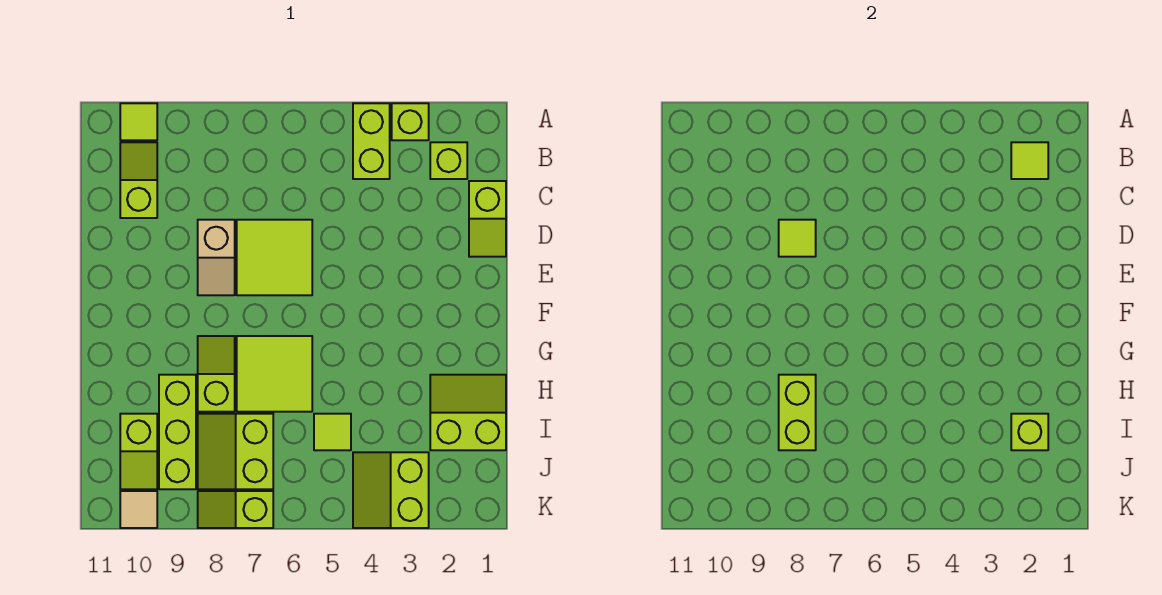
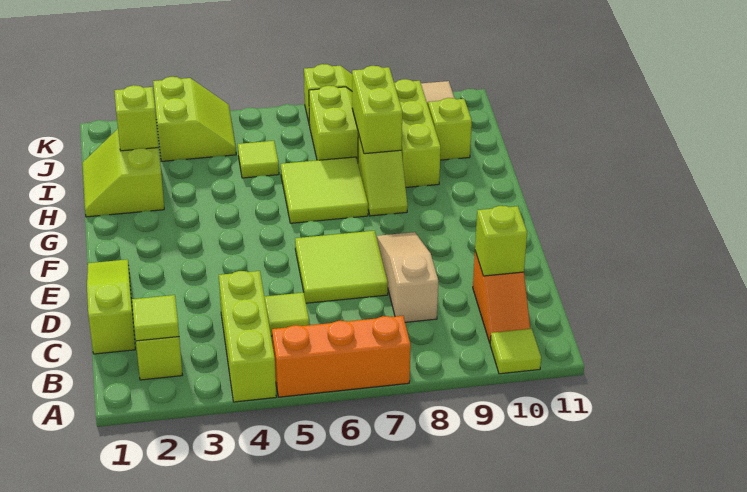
lime brick A3 level 1 -> lime brick C10 level 2
lime brick A4:B4 level 1 -> lime brick A4:C4 level 1
none -> orange brick A5:A7 level 1
lime slope B10:C10 level 1 top C -> orange slope B10:C10 level 1 top C
lime slope C1:D1 level 1 top C -> lime slope C1:E1 level 1 top C
tan slope D8:E8 level 1 top D -> tan slope C8:E8 level 1 top C
lime tile D8 level 2 -> lime tile C5 level 1
lime slope H1:I2 level 1 top I -> lime slope H1:I2 level 1 top 2

